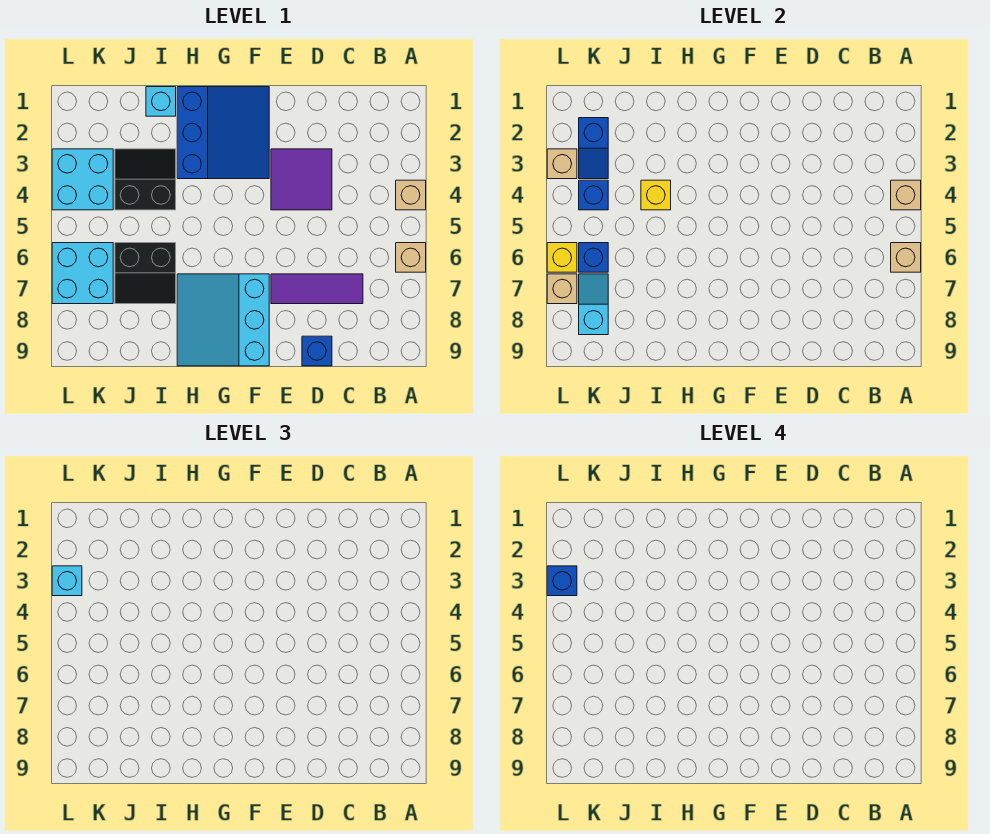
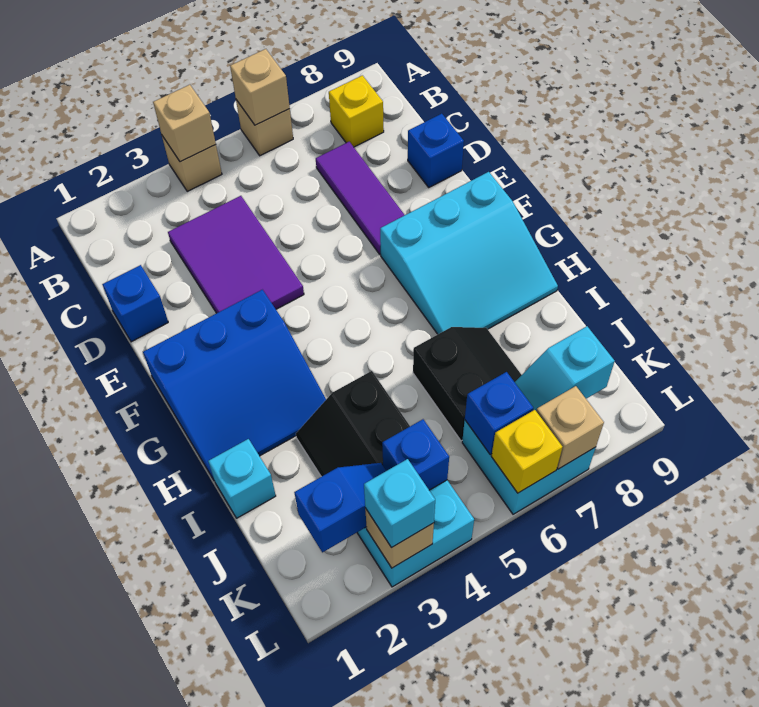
purple tile D3:E4 level 1 -> purple tile C3:E4 level 1
blue slope F1:H3 level 1 top H -> blue slope F1:H3 level 1 top F
yellow brick I4 level 2 -> yellow brick B8 level 1
blue brick L3 level 4 -> blue brick D1 level 1

